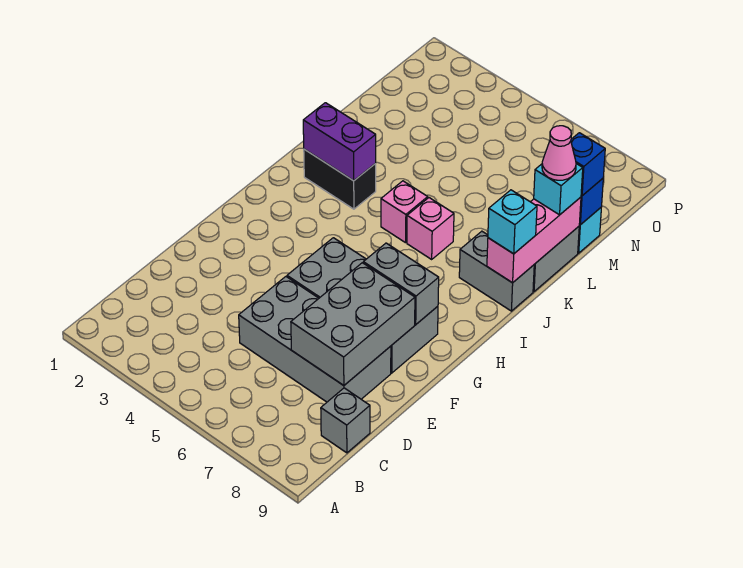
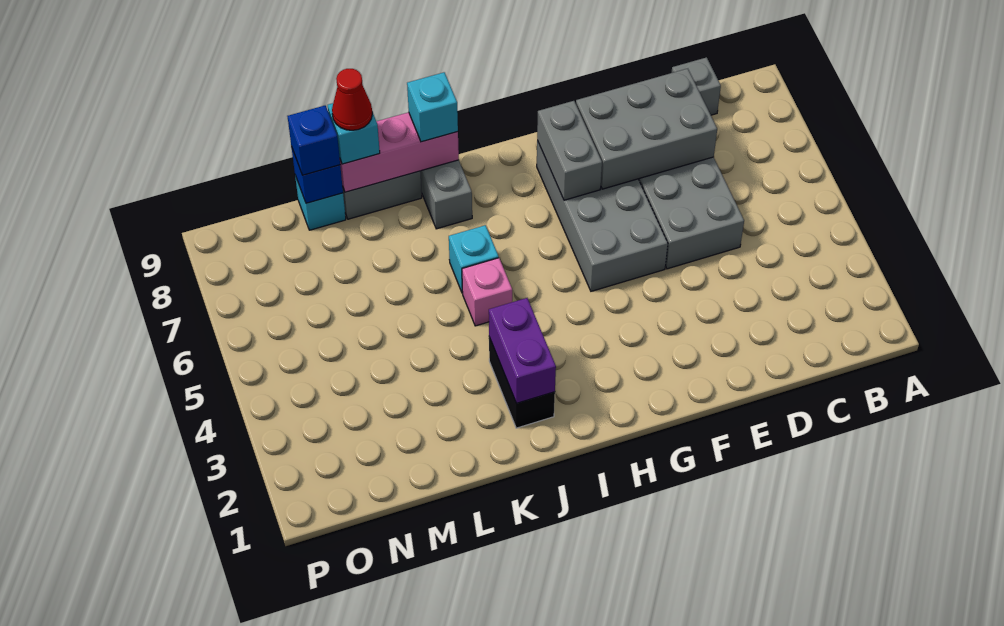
pink brick J6 level 1 -> cyan brick J6 level 1
pink cone L9 level 4 -> red cone L9 level 4

